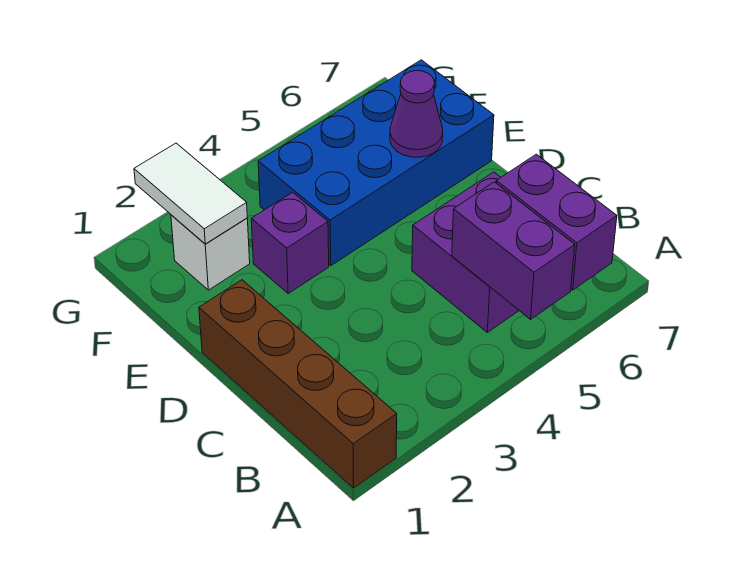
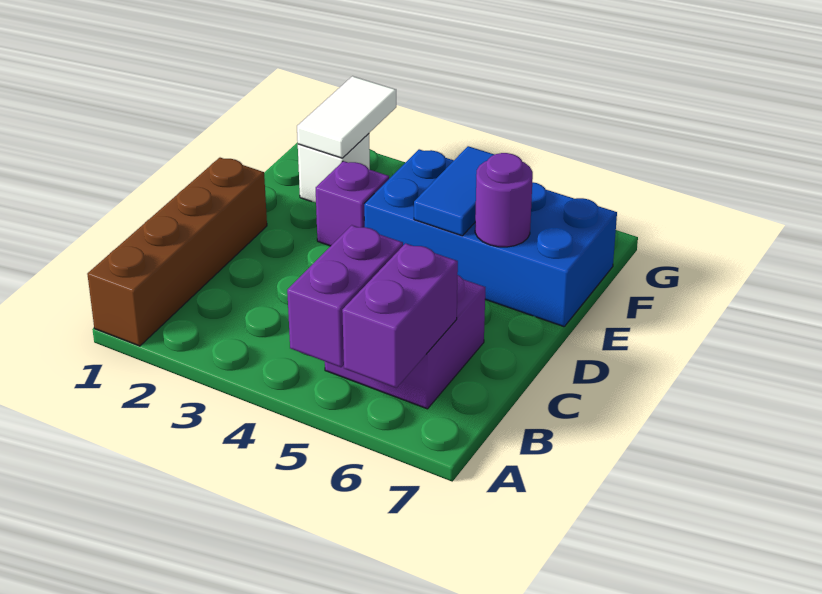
none -> blue tile E5:F5 level 2
purple cone E6 level 2 -> purple round brick E6 level 2

